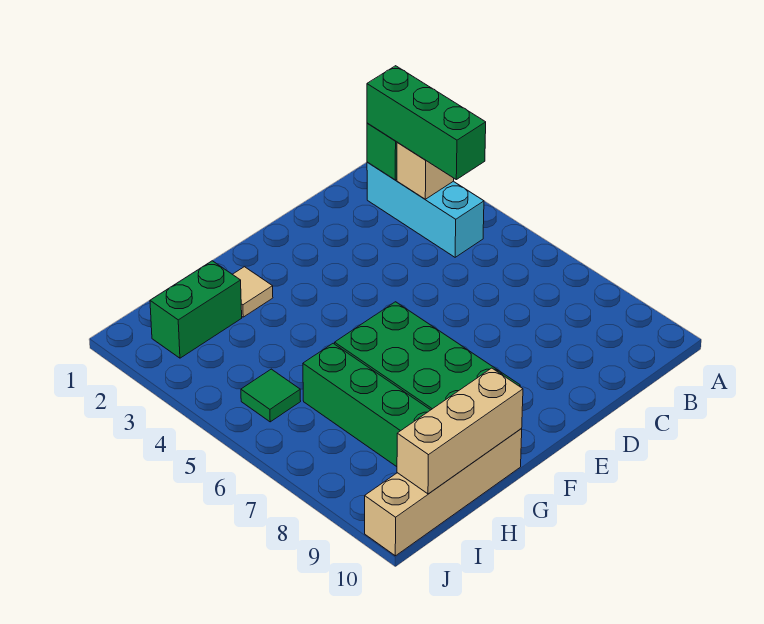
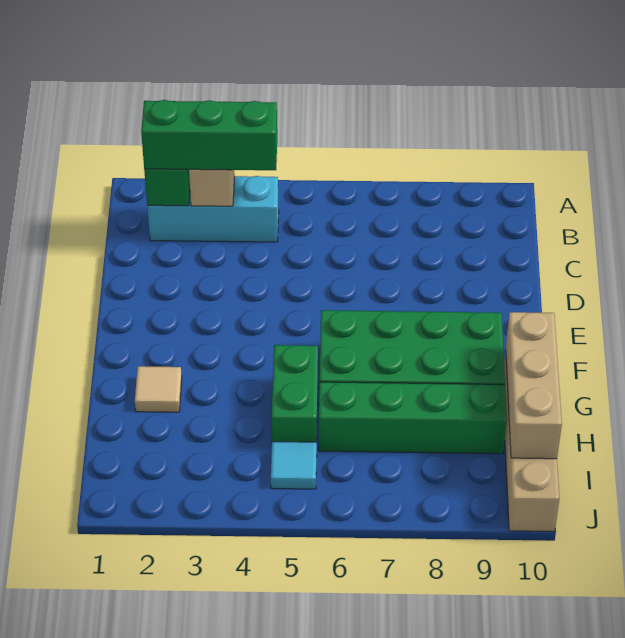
green brick H2:I2 level 1 -> green brick G5:H5 level 1
green tile I5 level 1 -> cyan tile I5 level 1

